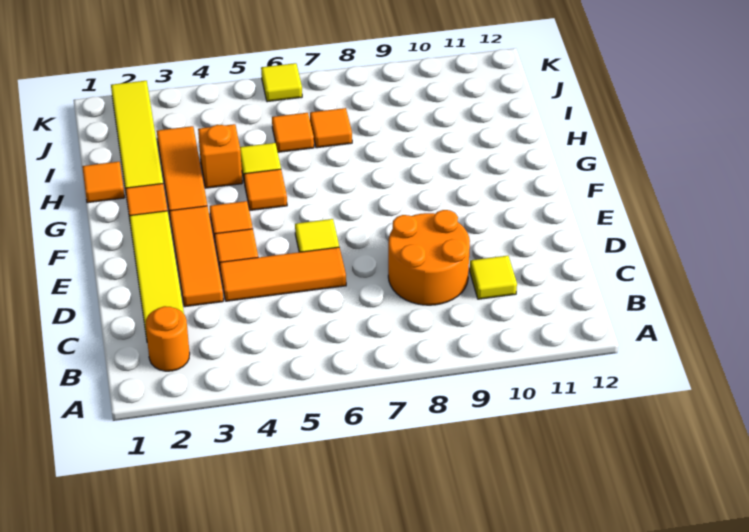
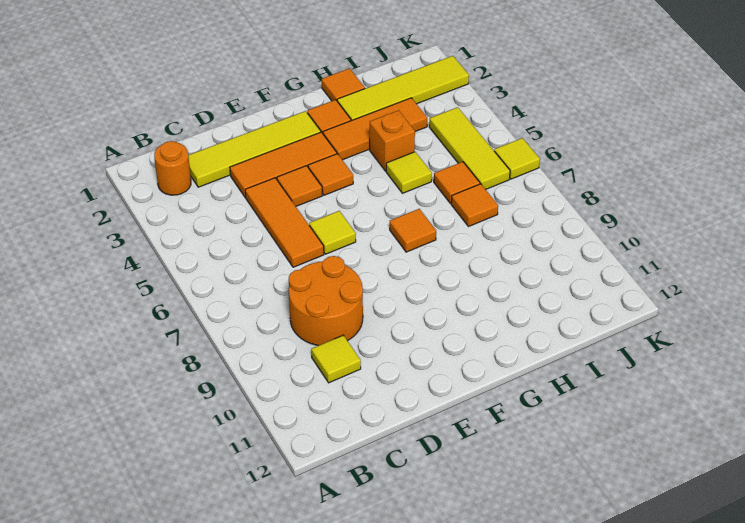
orange tile G5 level 1 -> orange tile G7 level 1
none -> yellow tile J4:J6 level 1

